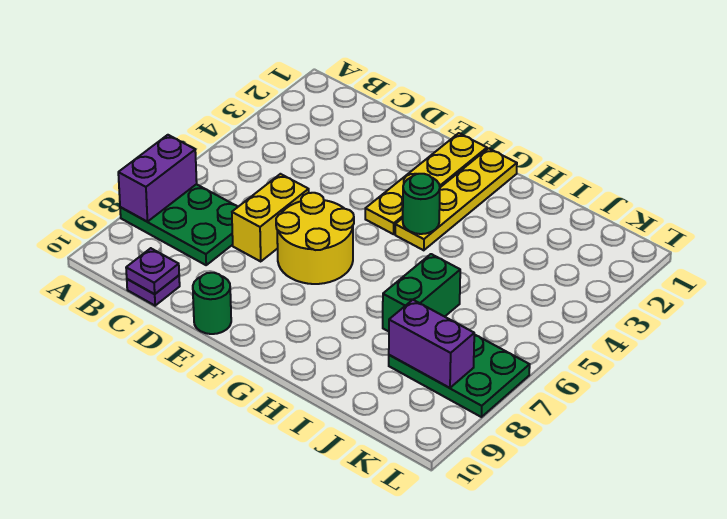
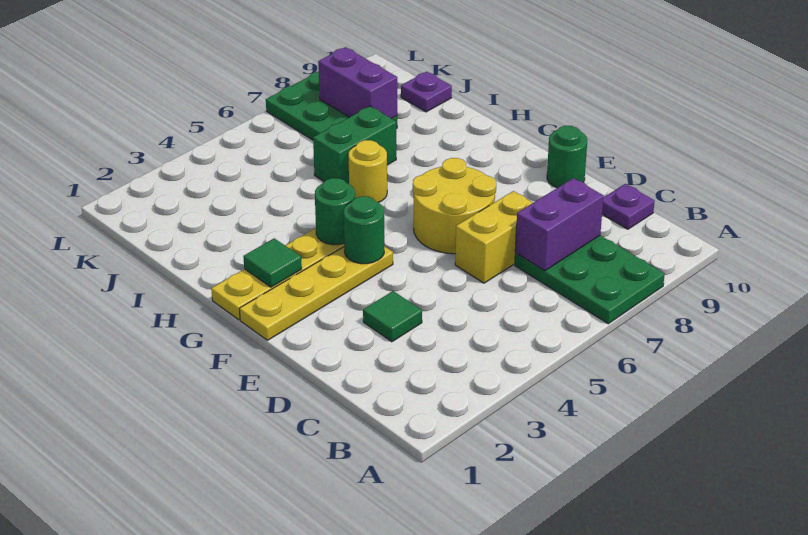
purple brick A7:A8 level 2 -> purple brick C7:C8 level 2
purple plate C10 level 2 -> purple plate J10 level 1
none -> green tile D3 level 1
none -> green round brick F4 level 2
none -> green tile G2 level 2
none -> yellow round brick H6 level 1

